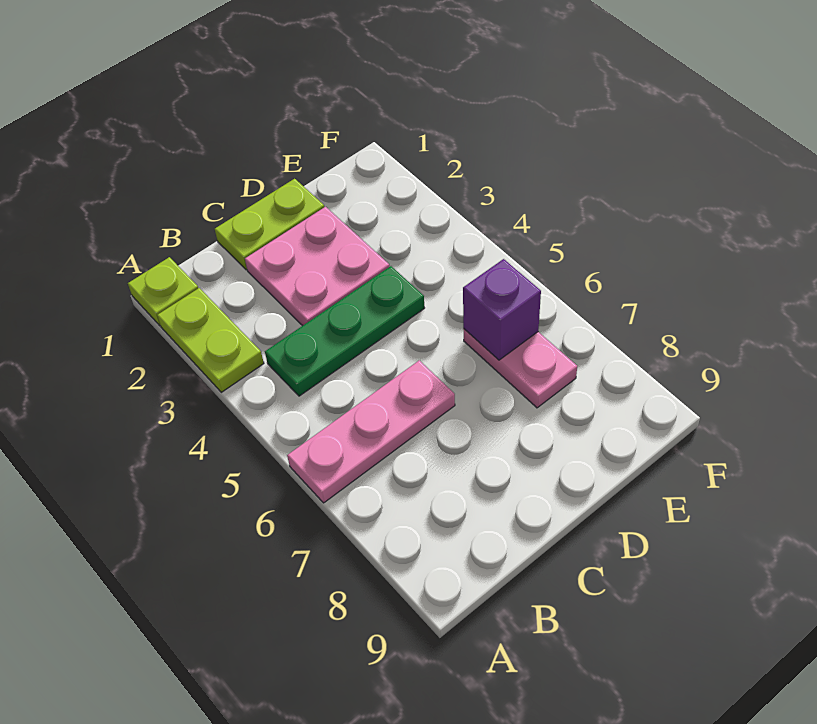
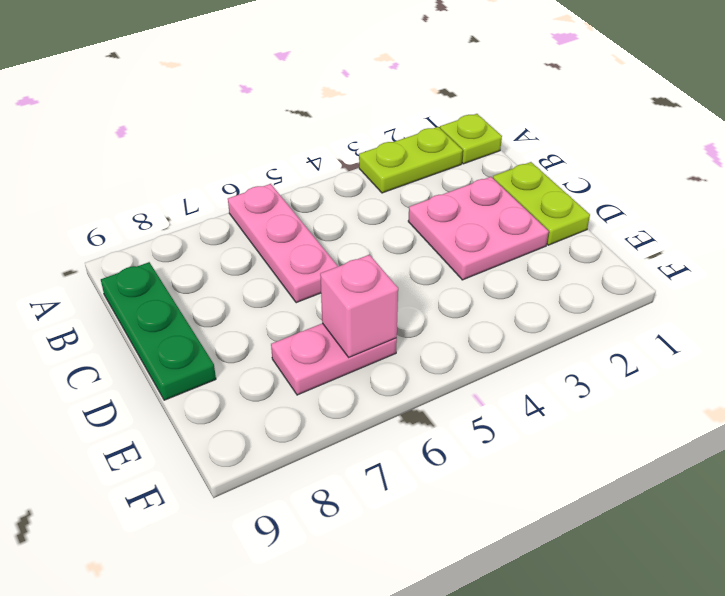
green plate B4:D4 level 1 -> green plate B9:D9 level 1
purple brick E6 level 2 -> pink brick E6 level 2

